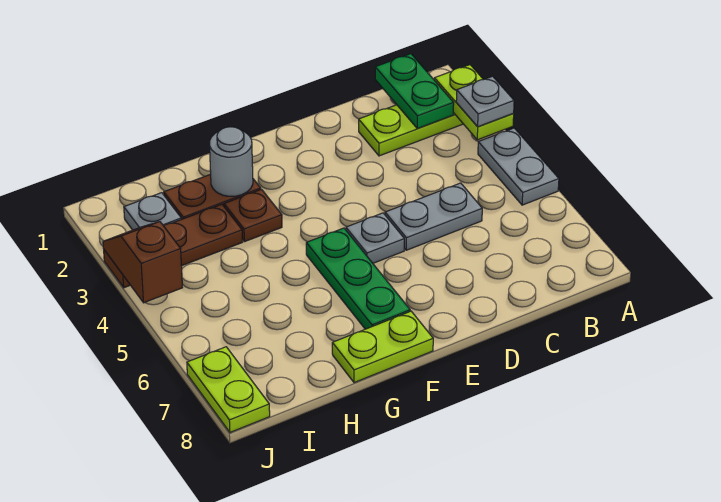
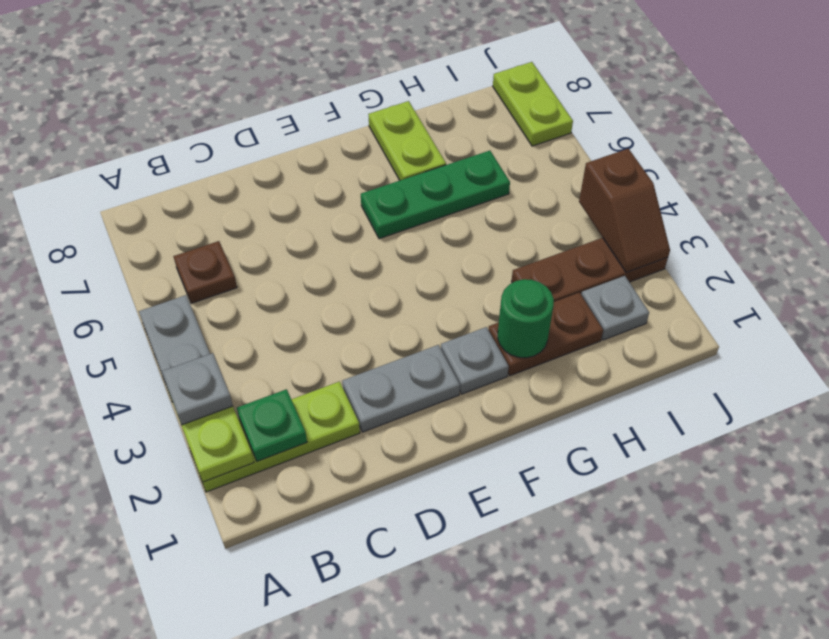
green plate B1:B2 level 2 -> green plate B2 level 2
grey plate C5:D5 level 1 -> grey plate D2:E2 level 1
grey plate E5 level 1 -> grey plate F2 level 1
green plate F5:F7 level 1 -> green plate F6:H6 level 1
lime plate F8:G8 level 1 -> lime plate G7:G8 level 1
grey round brick G2 level 2 -> green round brick G2 level 2
brown plate G3 level 1 -> brown plate B6 level 1

